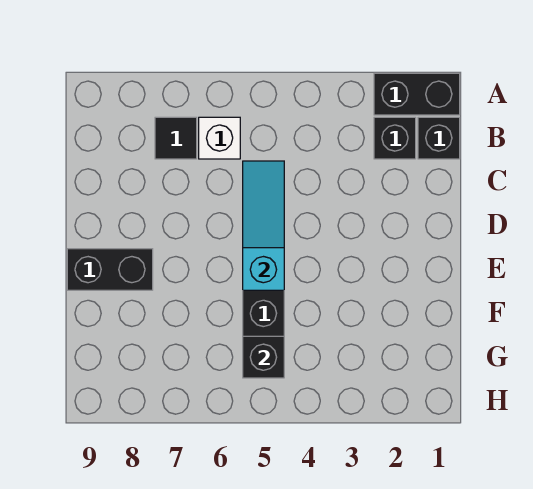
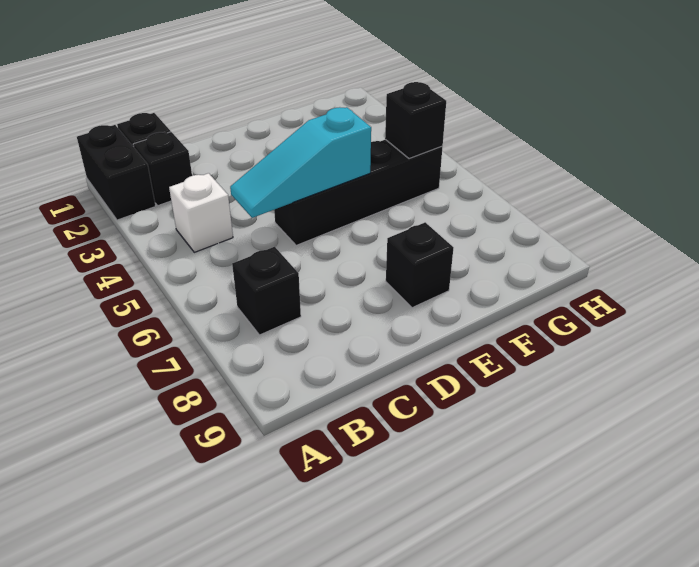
white brick B6 level 1 -> white brick B4 level 1
black tile B7 level 1 -> black brick B7 level 1
black brick E8:E9 level 1 -> black brick E8 level 1

